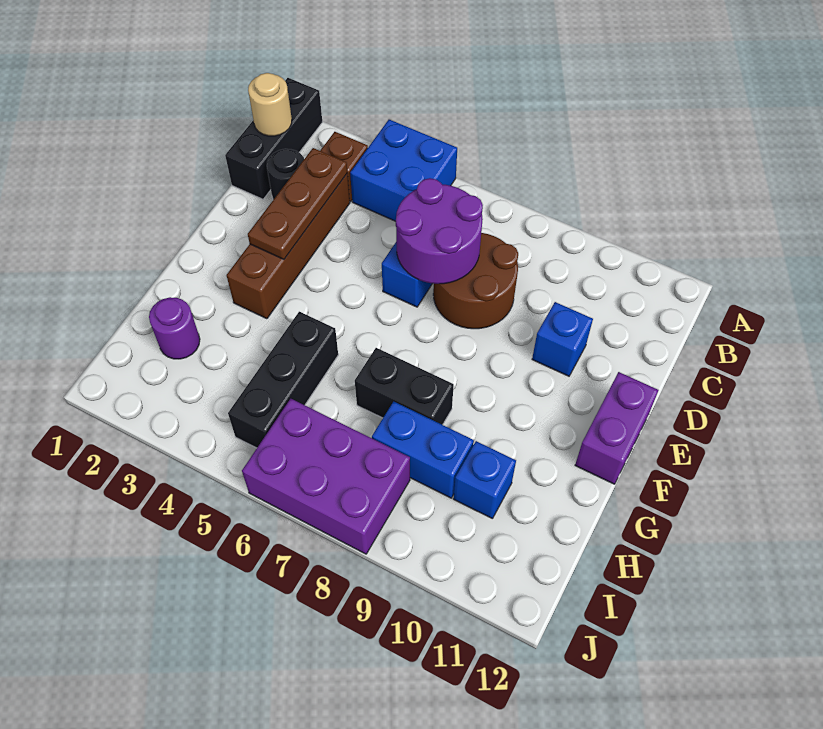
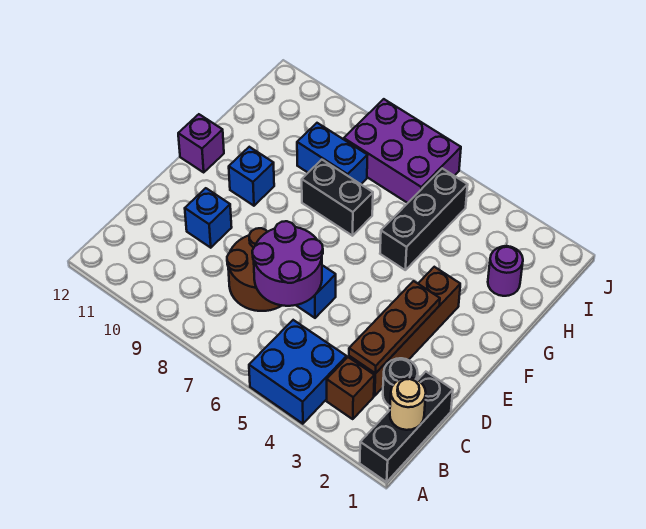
purple brick E12:F12 level 1 -> purple brick F12 level 1
blue brick H10 level 1 -> blue brick F10 level 1

